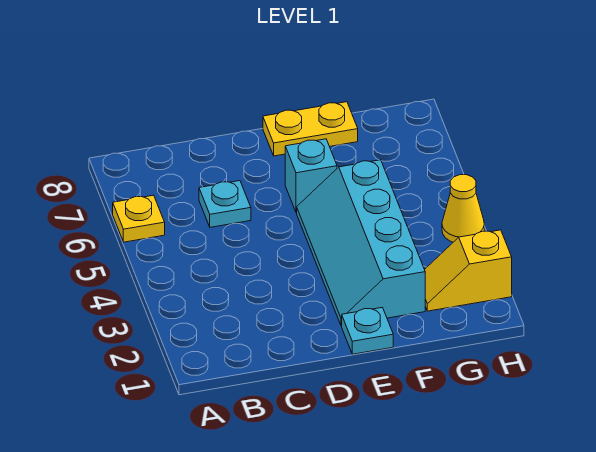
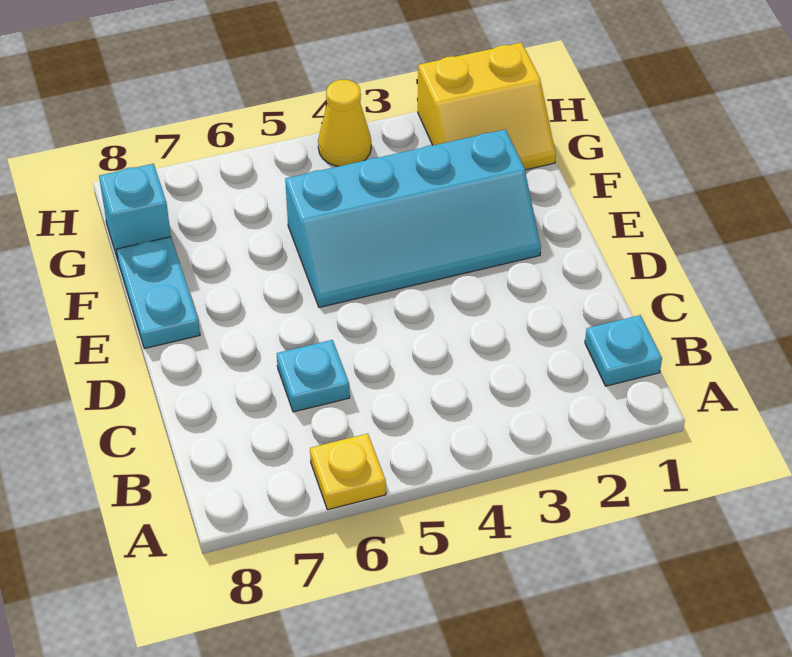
cyan plate E1 level 1 -> cyan plate B1 level 1
cyan brick E6 level 1 -> cyan brick G8 level 1
yellow plate E8:F8 level 1 -> cyan plate E8:F8 level 1
yellow slope G2:H2 level 1 top H -> yellow slope G1:H2 level 1 top H

